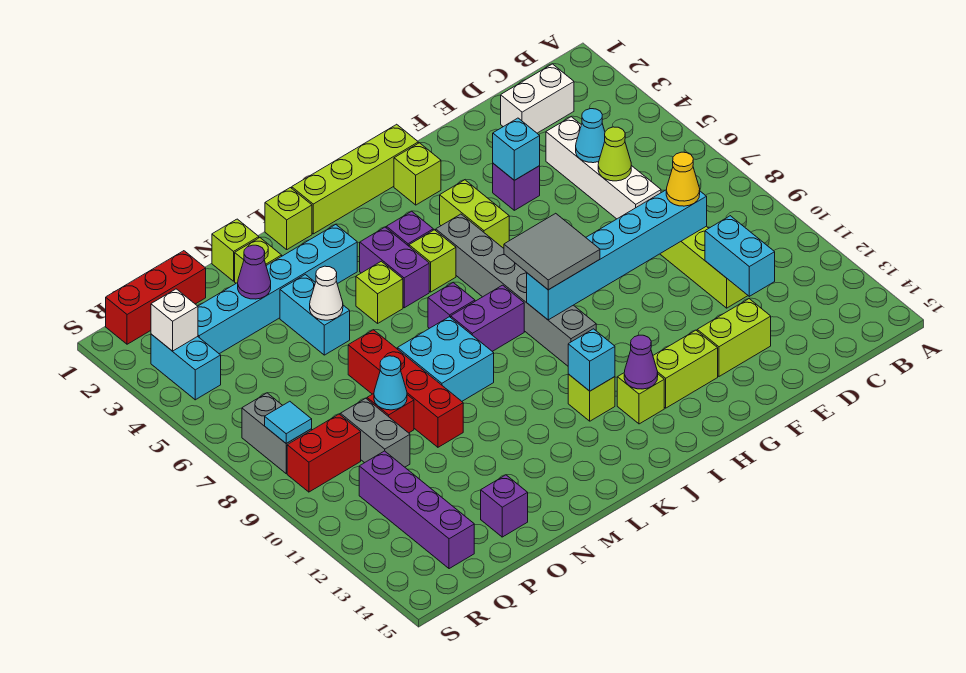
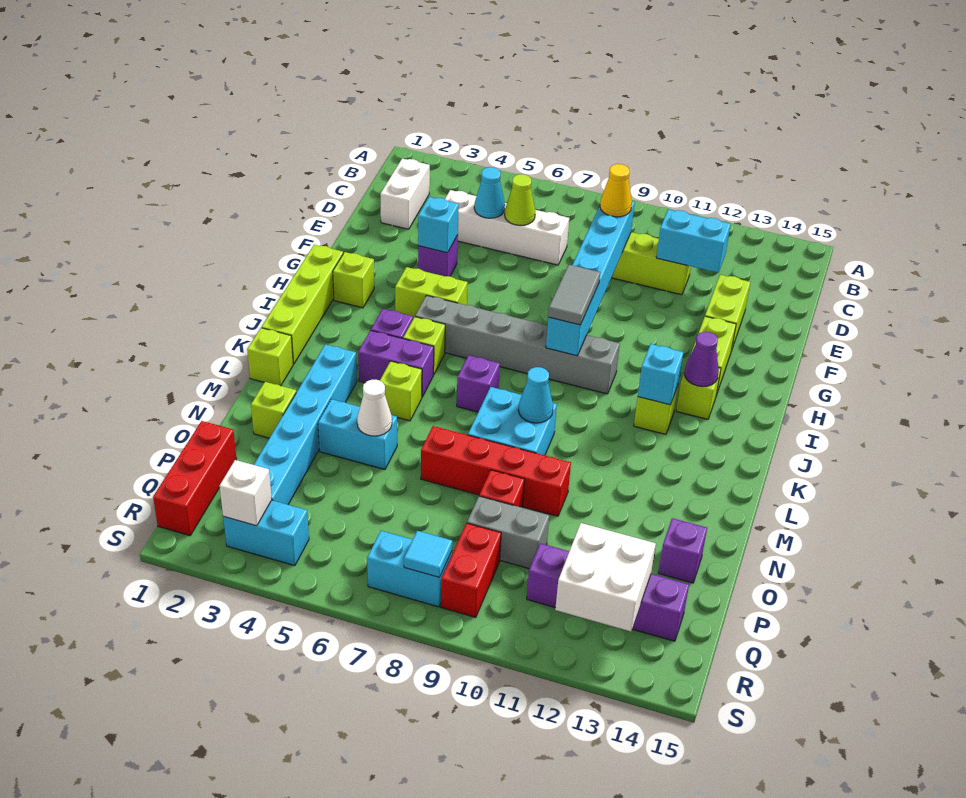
grey tile H8:I9 level 3 -> grey tile H9:I9 level 3
purple brick J8:K8 level 1 -> none
lime brick N1 level 1 -> none
purple cone O3 level 2 -> none
cyan cone O9 level 2 -> cyan cone L9 level 2
none -> white brick Q12:R13 level 2
grey brick R7:R8 level 1 -> cyan brick R7:R8 level 1

